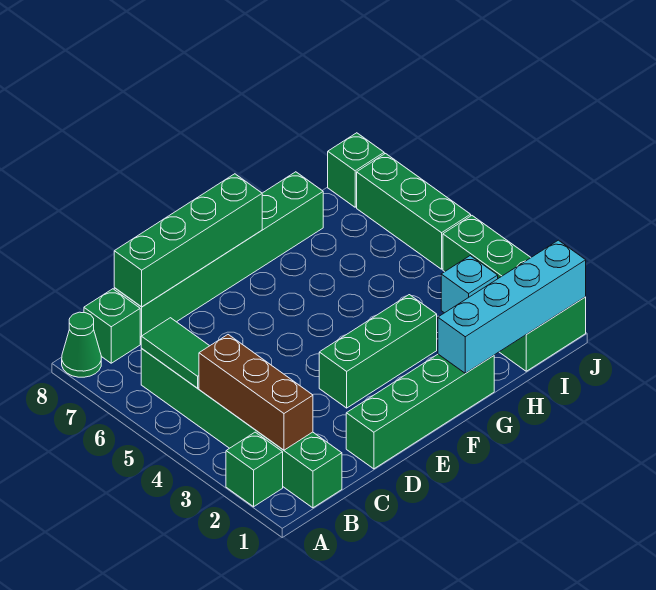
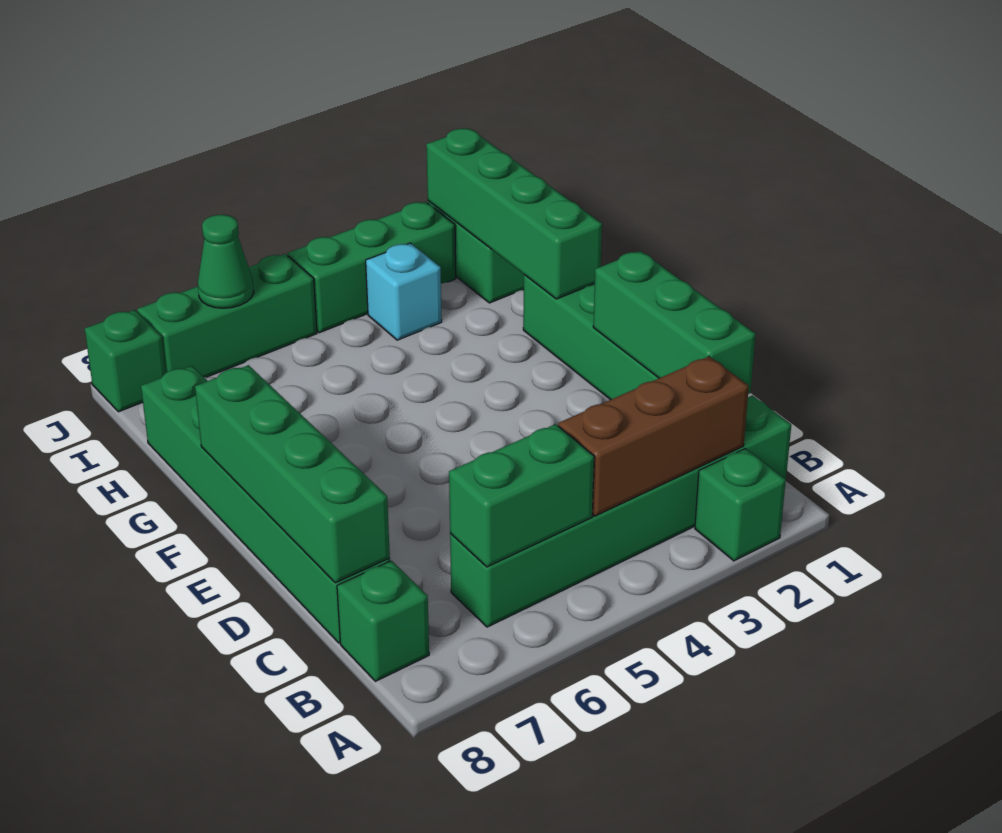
green cone A8 level 1 -> green cone J6 level 2
green tile B5:B6 level 2 -> green brick B5:B6 level 2
green brick E3:G3 level 1 -> green brick C1:E1 level 2
cyan brick G1:J1 level 2 -> green brick G1:J1 level 2

